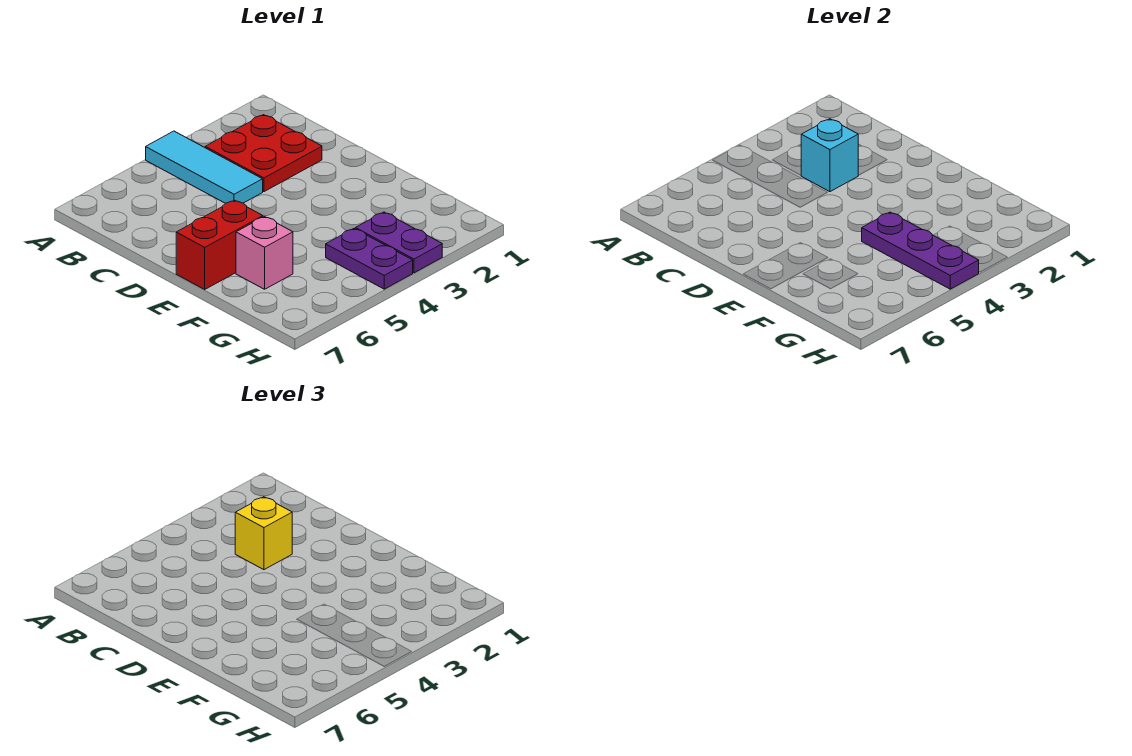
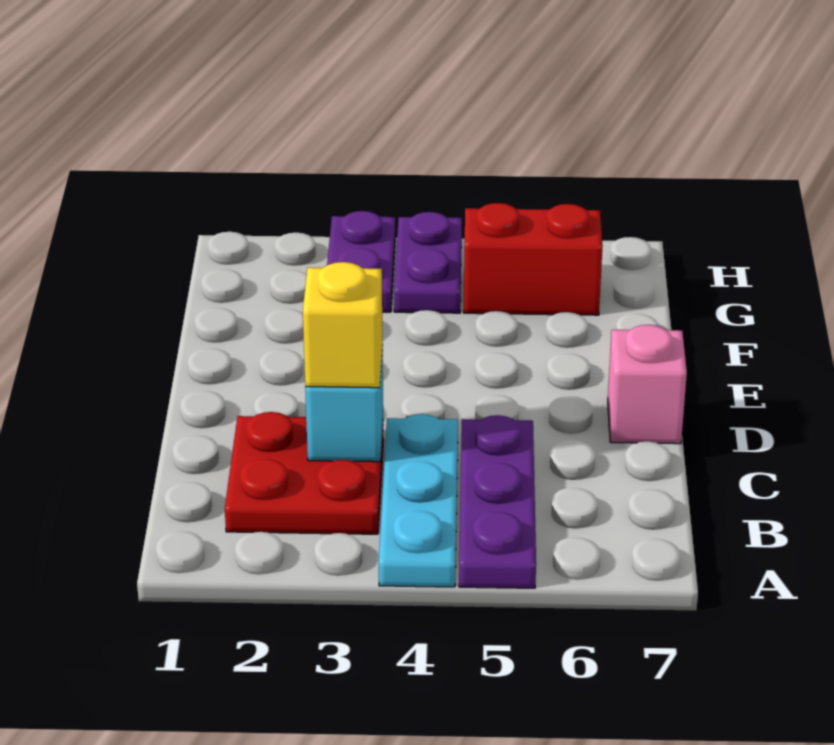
cyan tile A4:C4 level 1 -> cyan plate A4:C4 level 1
red brick E6:E7 level 1 -> red brick G5:G6 level 1
purple plate F4:H4 level 2 -> purple plate A5:C5 level 1
pink brick F6 level 1 -> pink brick D7 level 1

